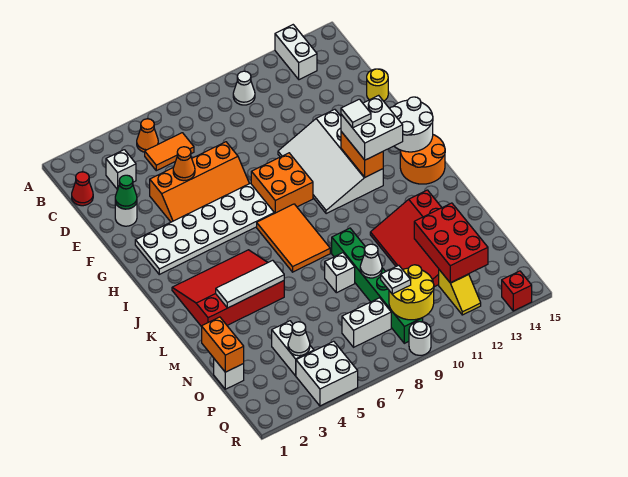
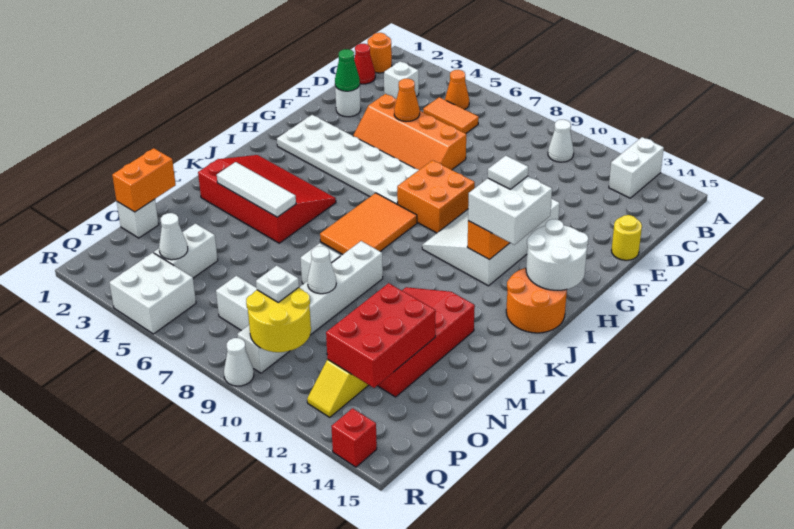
none -> orange round brick B1 level 1
green brick L9:Q9 level 1 -> white brick L9:Q9 level 1
white round brick R9 level 1 -> white cone R9 level 1

